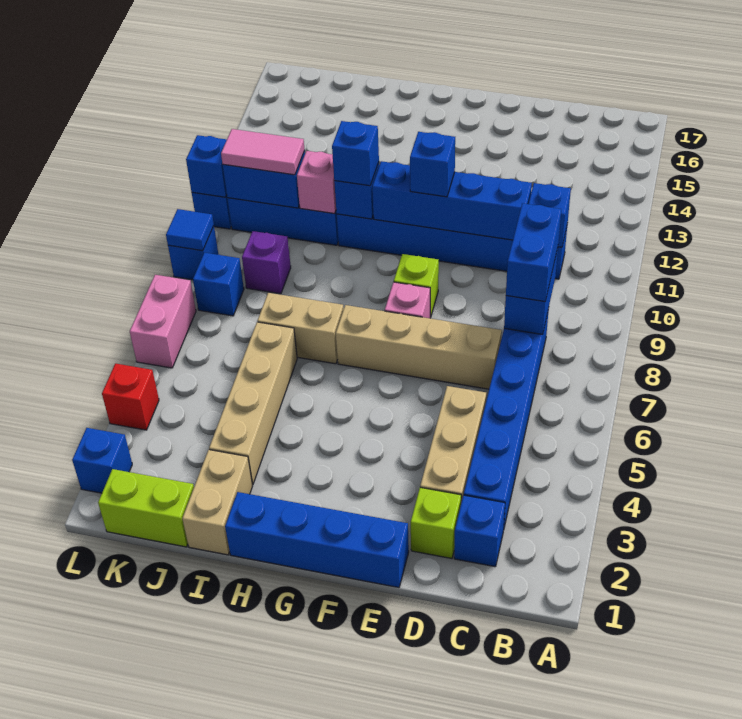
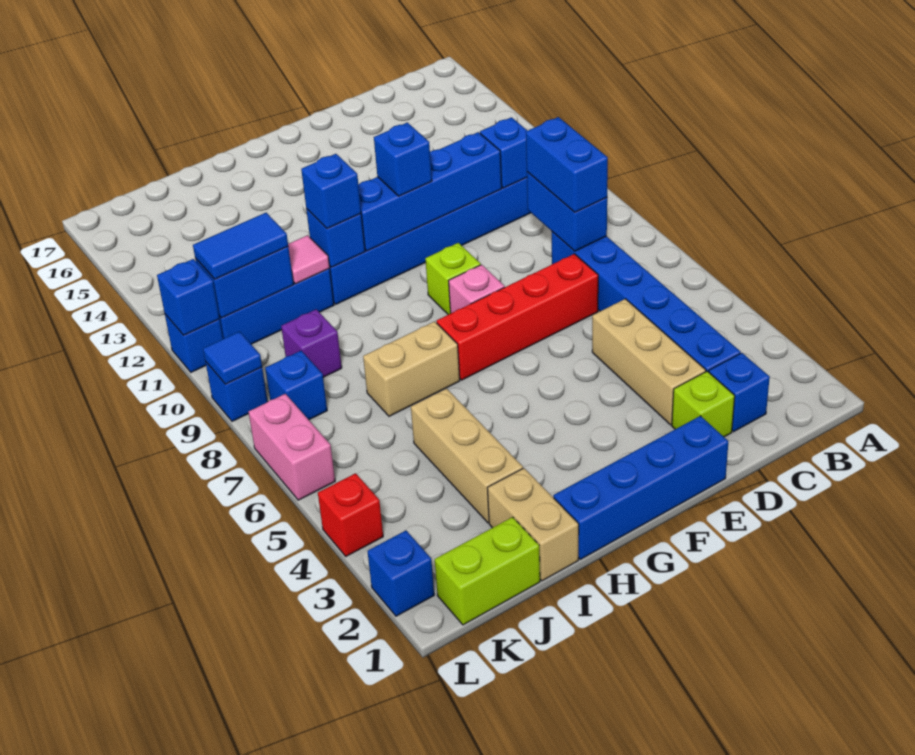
tan brick D7:G7 level 1 -> red brick D7:G7 level 1
tan brick I3:I6 level 1 -> tan brick I3:I5 level 1
pink brick I11 level 2 -> pink tile I11 level 2
pink tile J11:K11 level 3 -> blue tile J11:K11 level 3

